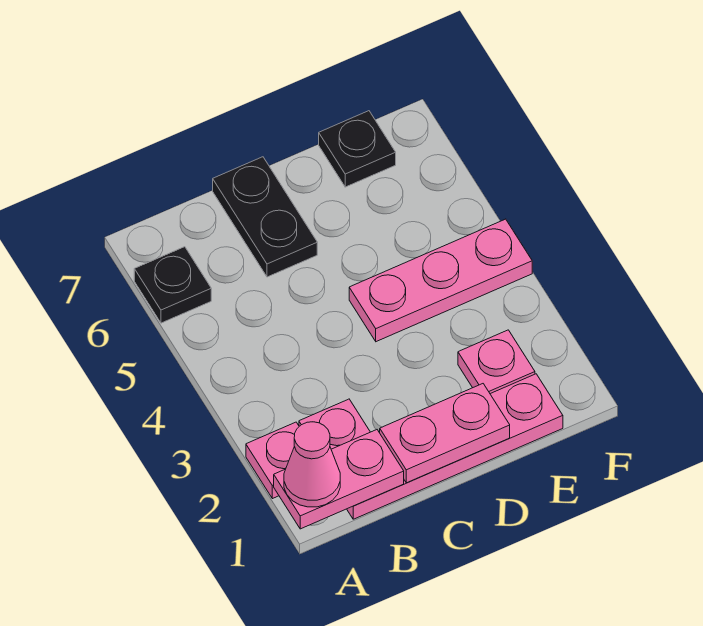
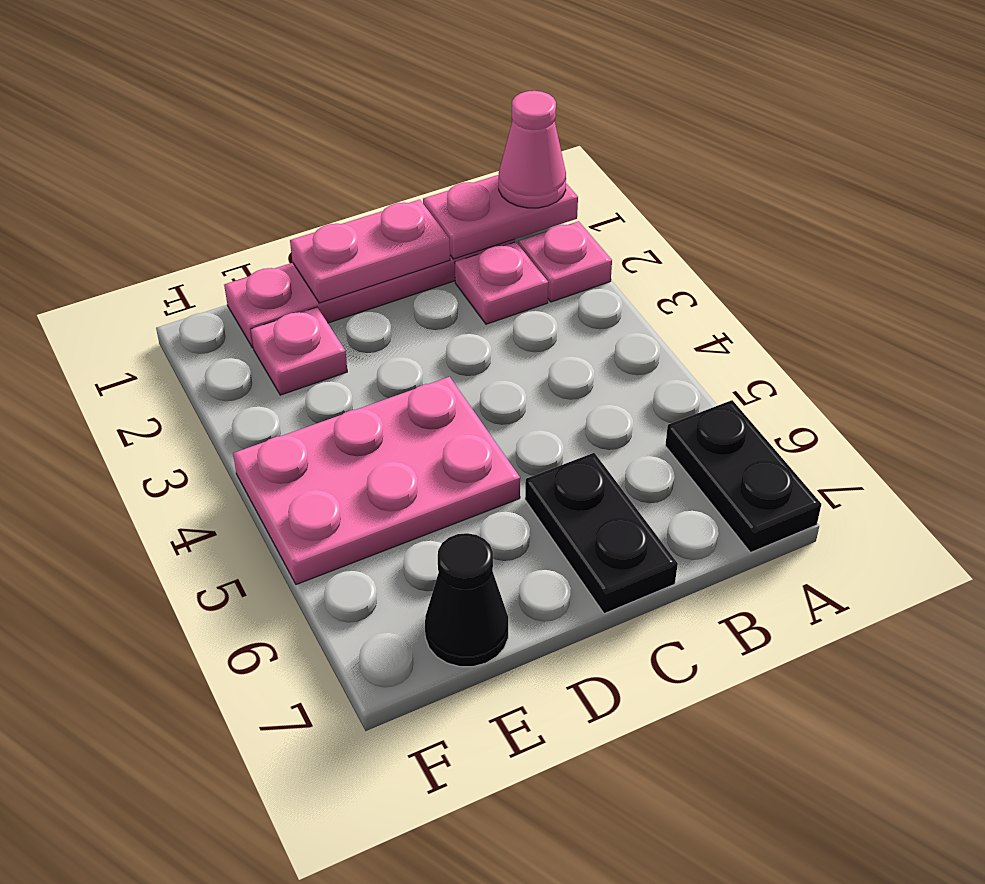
black plate A6 level 1 -> black plate A6:A7 level 1
pink plate D4:F4 level 1 -> pink plate D4:F5 level 1
black plate E7 level 1 -> black cone E7 level 1

